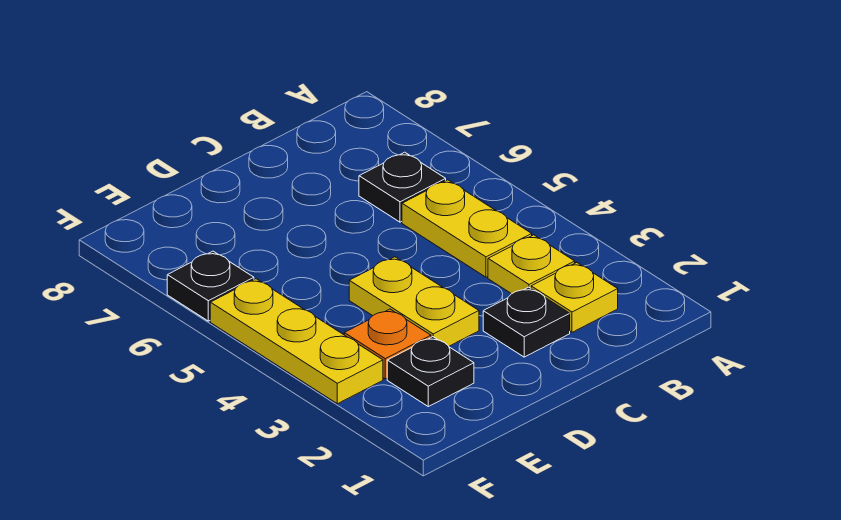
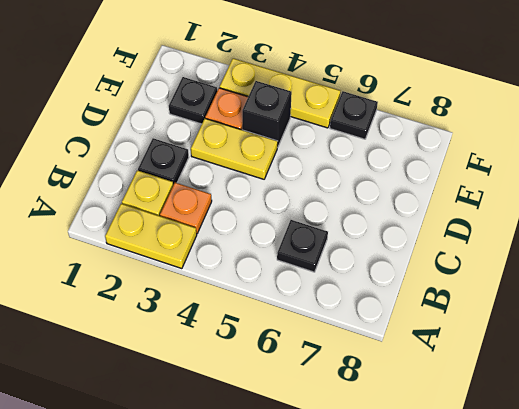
yellow plate B3 level 1 -> orange plate B3 level 1
yellow plate B4:B5 level 1 -> yellow plate A2:A3 level 1
none -> black brick E4 level 1

